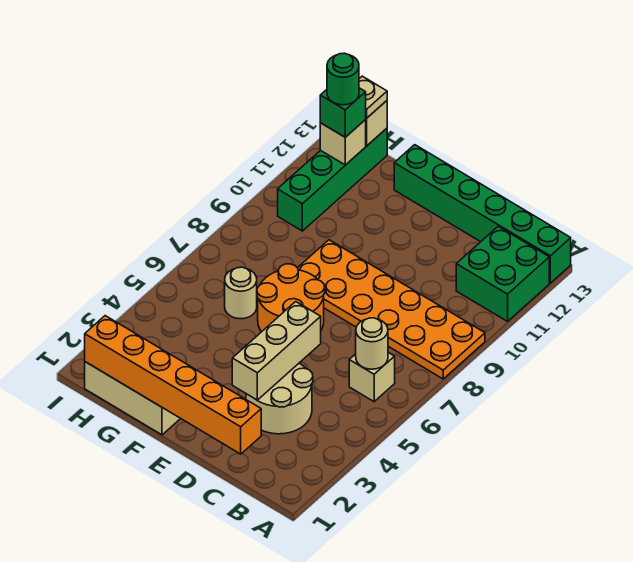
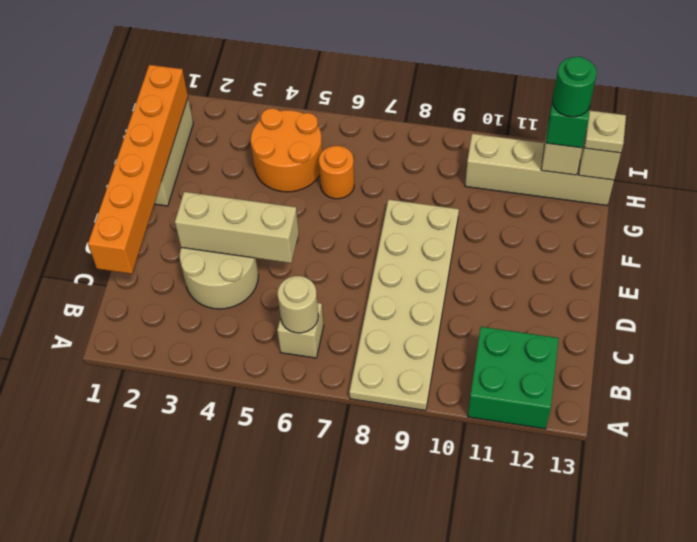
orange plate A8:F9 level 1 -> tan plate A8:F9 level 1
green brick A13:F13 level 1 -> none
orange round brick E6:F7 level 1 -> orange round brick G4:H5 level 1
tan round brick G6 level 1 -> orange round brick G6 level 1
green brick H10:H13 level 1 -> tan brick H10:H13 level 1

